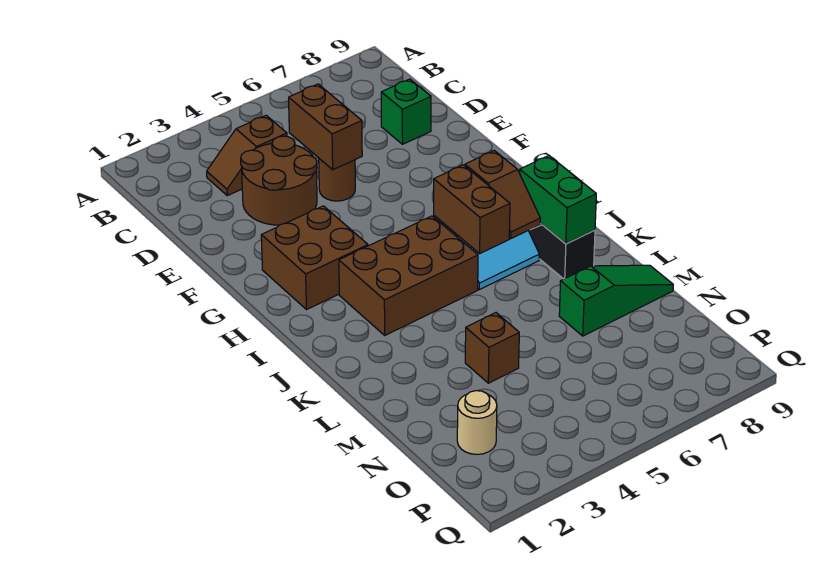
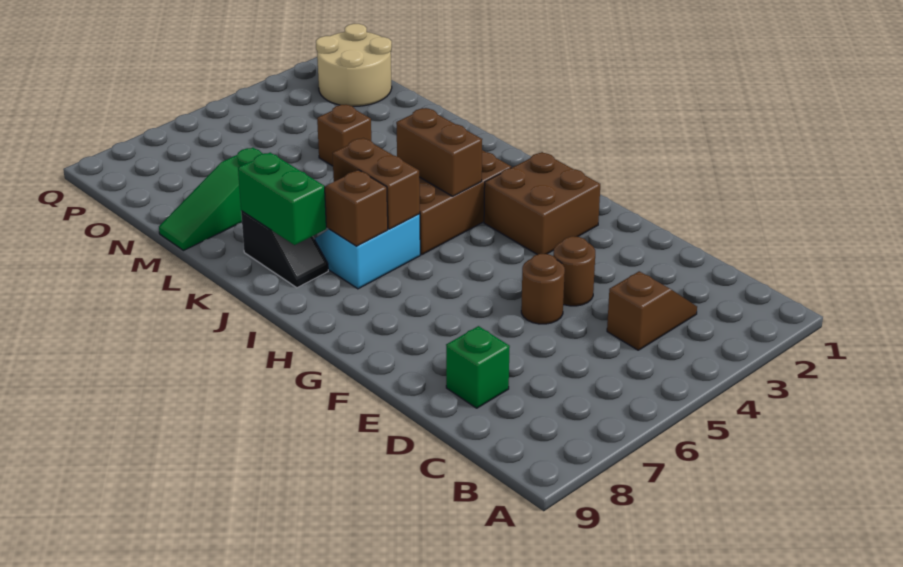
brown round brick D3:E4 level 1 -> brown round brick E4 level 1
brown brick D5:E5 level 2 -> brown brick I4:J4 level 2
tan round brick O2 level 1 -> tan round brick O1:P2 level 1

